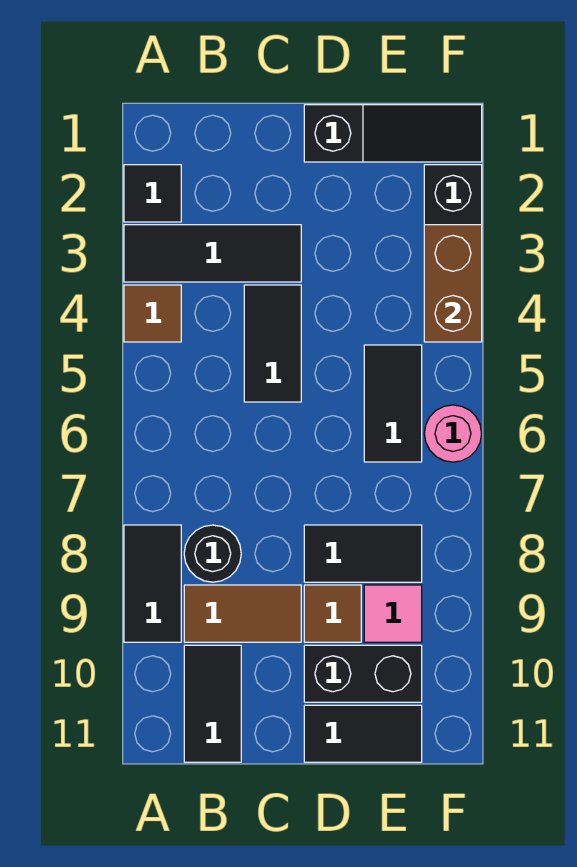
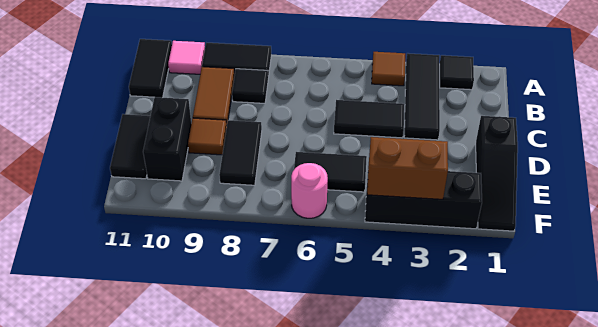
black round brick B8 level 1 -> black tile B8 level 1
black tile B10:B11 level 1 -> black tile A11:B11 level 1
pink tile E9 level 1 -> pink tile A10 level 1

